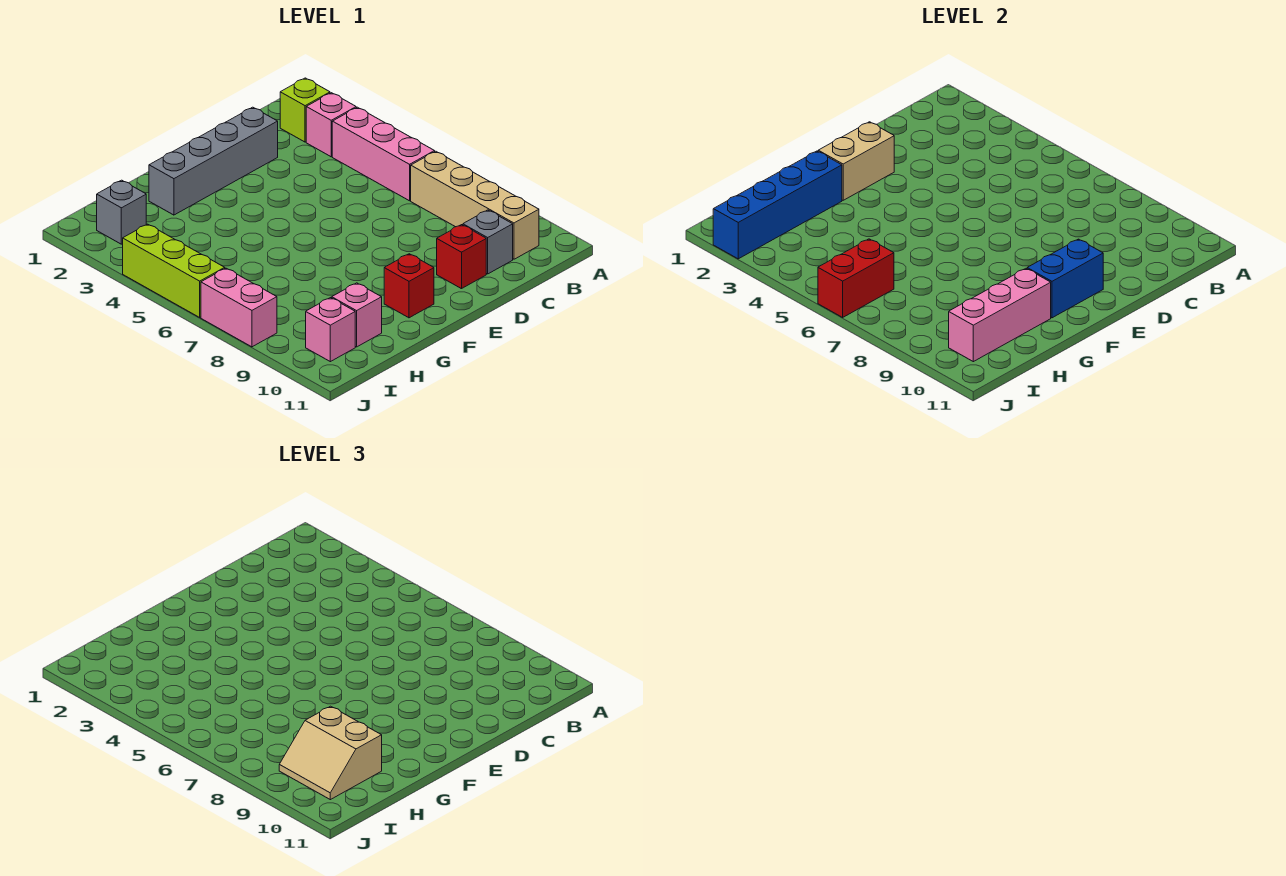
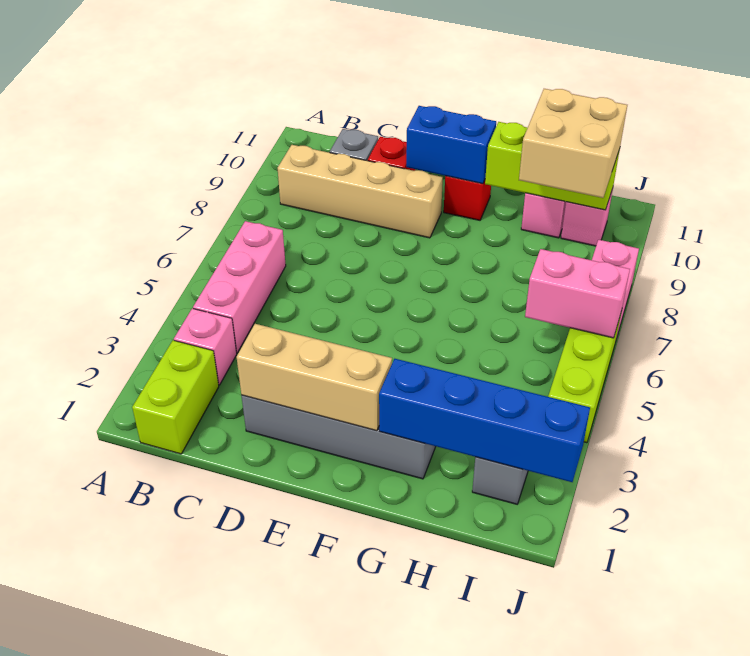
lime brick B2 level 1 -> lime brick B1:B2 level 1
tan brick B7:B10 level 1 -> tan brick B9:E9 level 1
tan brick E2:F2 level 2 -> tan brick D2:F2 level 2
pink brick G10:I10 level 2 -> lime brick G10:I10 level 2
tan slope H9:I10 level 3 top H -> tan brick H9:I10 level 3
red brick I6:J6 level 2 -> pink brick I6:J6 level 2

